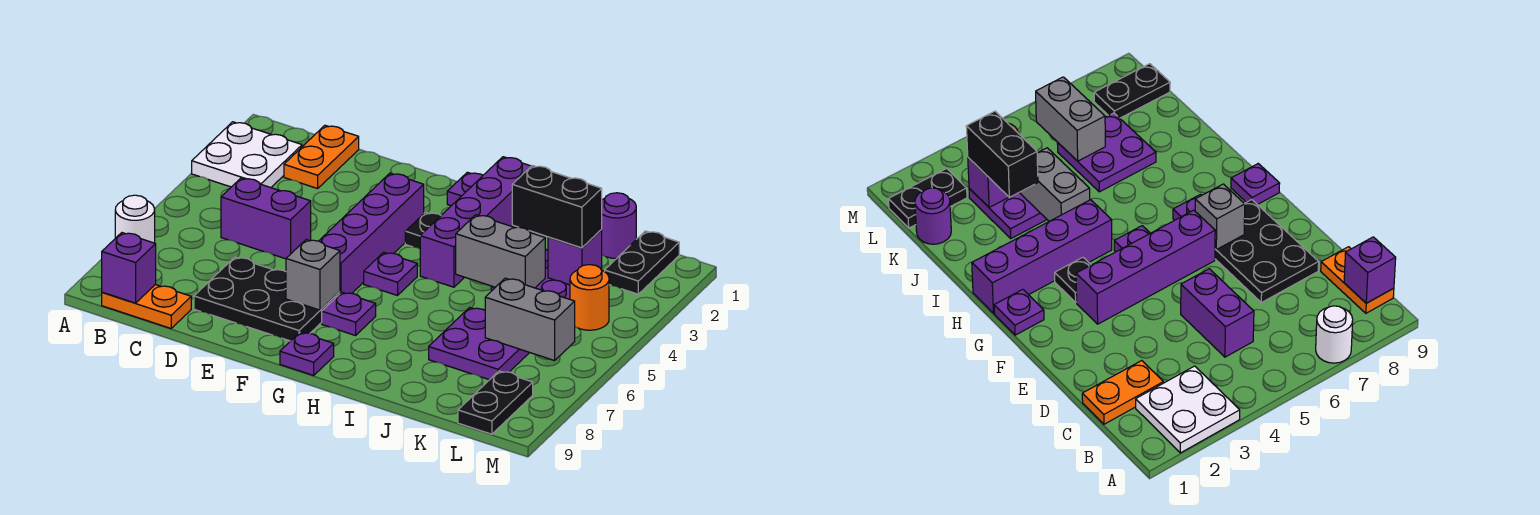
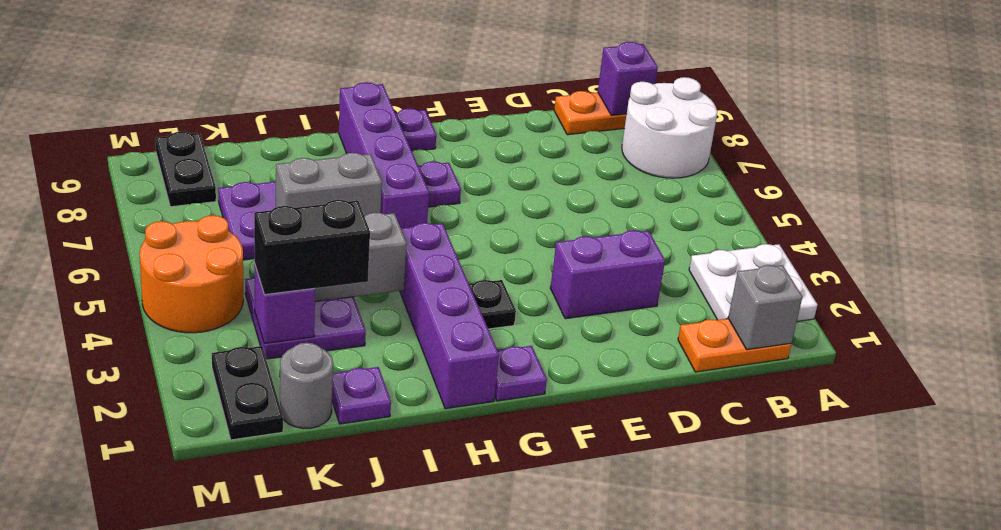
white round brick A7 level 1 -> white round brick A7:B8 level 1
orange plate C1:C2 level 1 -> orange plate B1:C1 level 1
purple brick C5:D5 level 1 -> purple brick D3:E3 level 1
black plate D7:F8 level 1 -> none
purple brick F3:F6 level 1 -> purple brick H6:H9 level 1
grey brick F7 level 2 -> grey brick B1 level 2
purple plate G5 level 1 -> purple plate J1 level 1
purple round brick K1 level 1 -> grey round brick K1 level 1
grey brick K6:L6 level 2 -> grey brick I6:J6 level 2
orange round brick L4 level 1 -> orange round brick L4:M5 level 1

